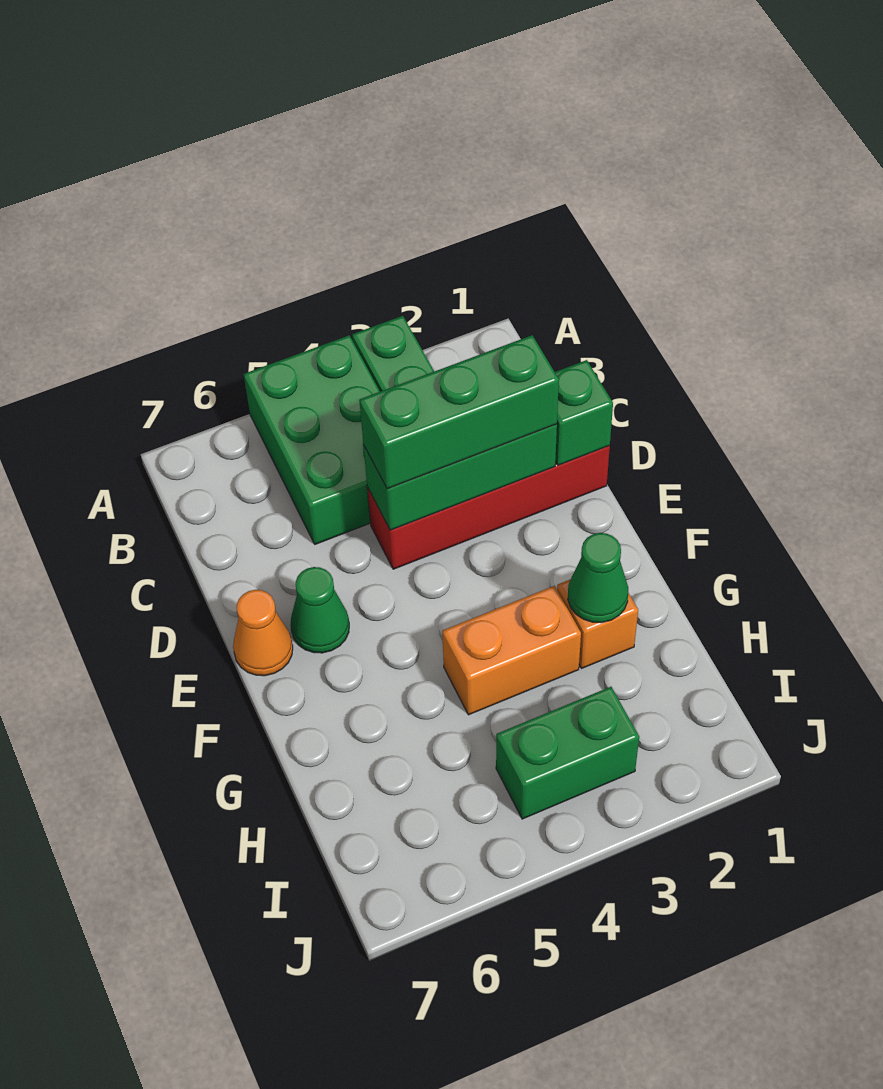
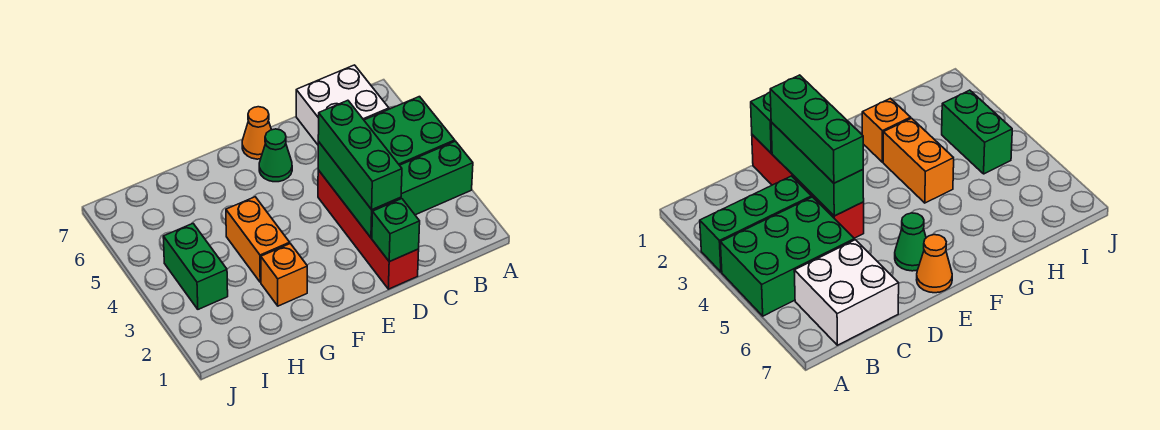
none -> white brick B6:C7 level 1
green cone G2 level 2 -> none

